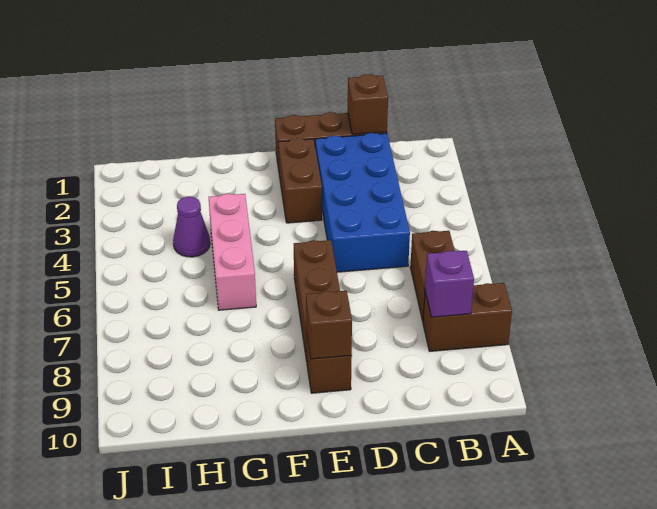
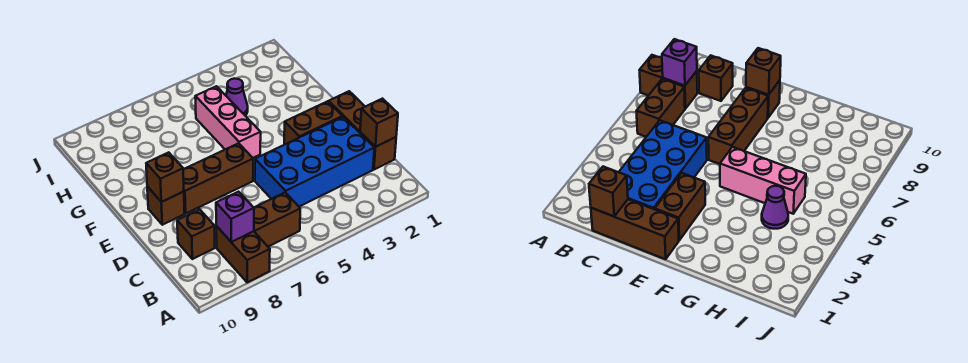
none -> brown brick C9 level 1
pink brick G4:G6 level 1 -> pink brick F5:H5 level 1

